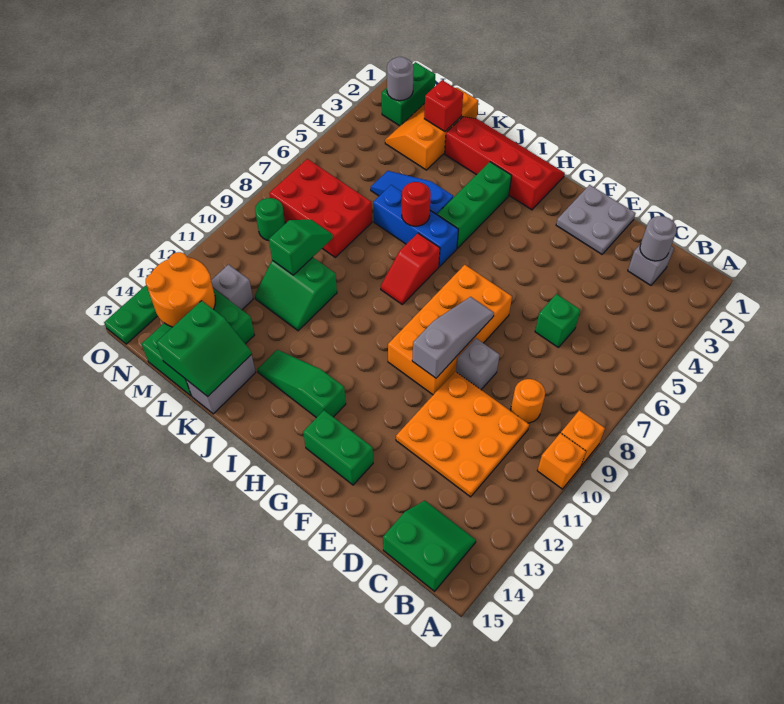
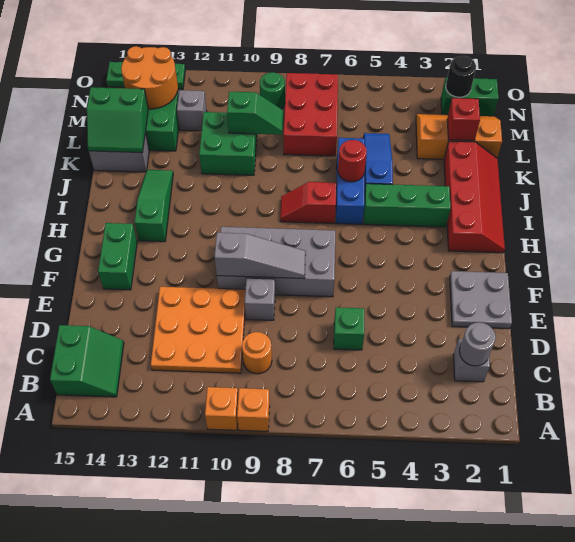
orange brick F7:G10 level 1 -> grey brick F7:G10 level 1
green slope K10:L11 level 1 top 10 -> green brick K10:L11 level 1
grey round brick N2 level 2 -> black round brick N2 level 2

